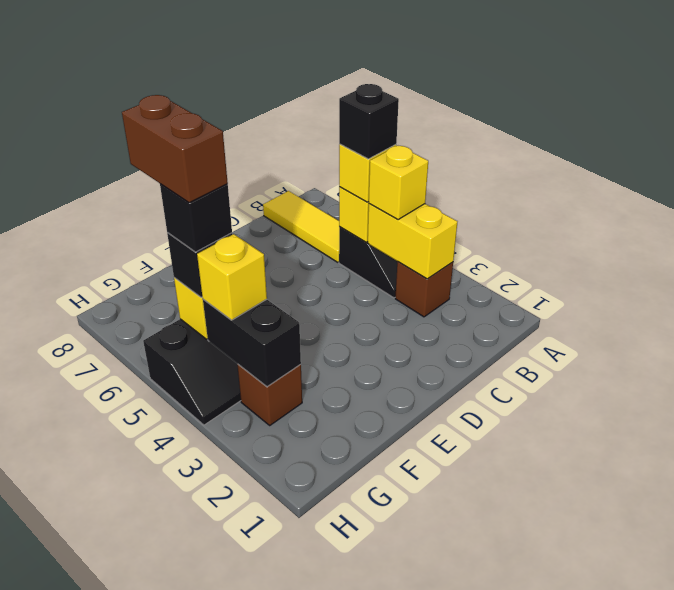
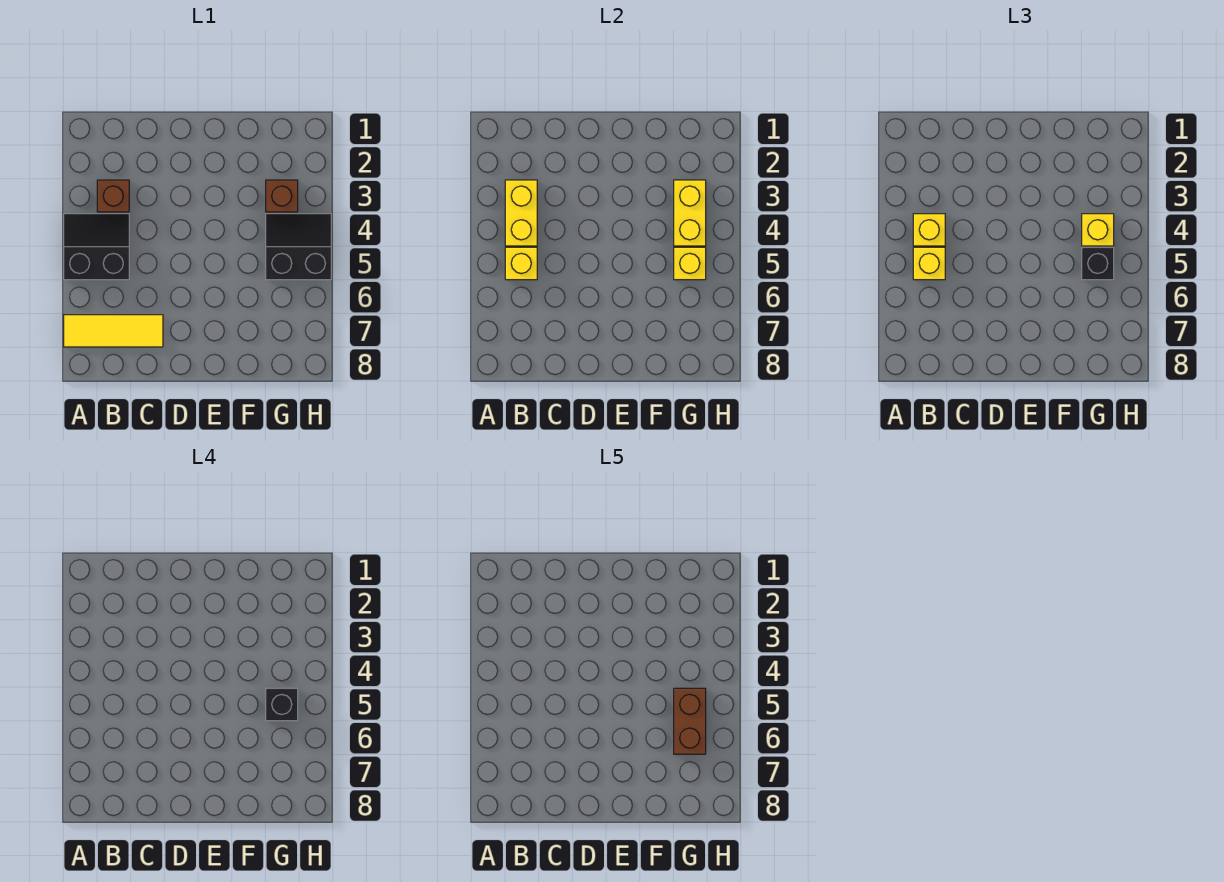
black brick B5 level 4 -> none
yellow tile B6:B8 level 1 -> yellow tile A7:C7 level 1
black brick G3:G4 level 2 -> yellow brick G3:G4 level 2

